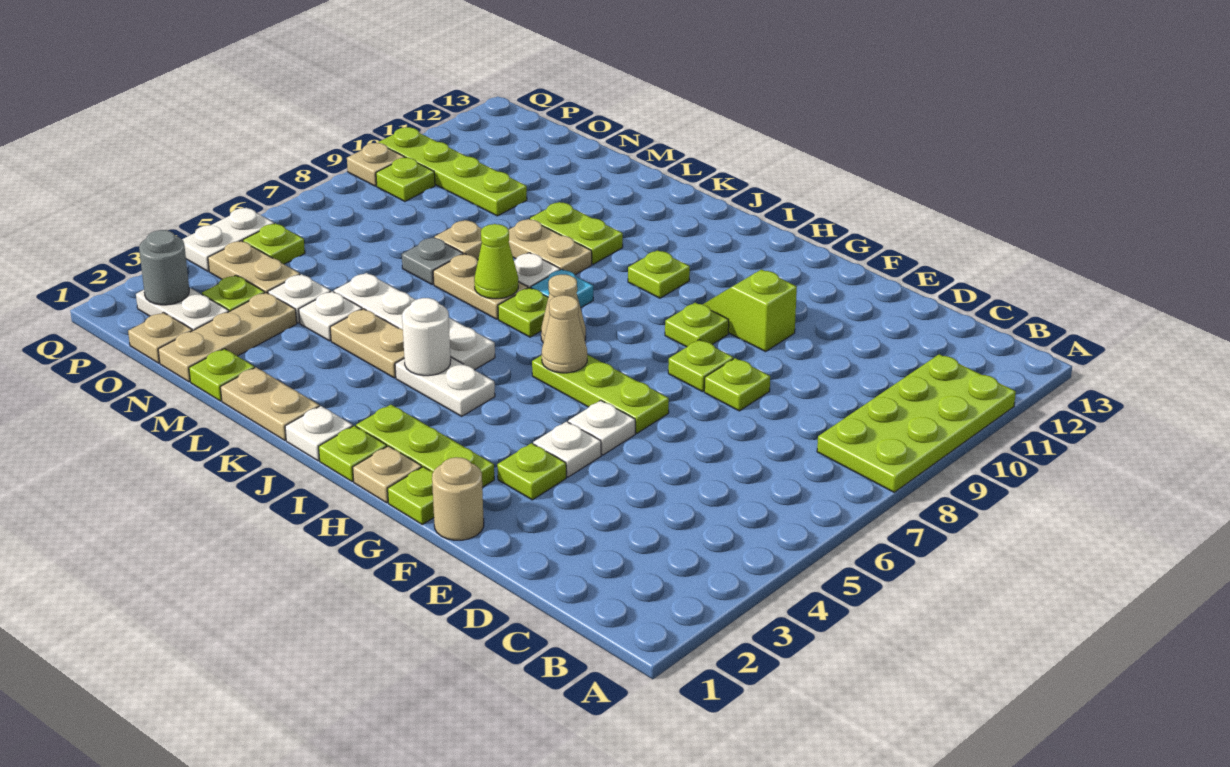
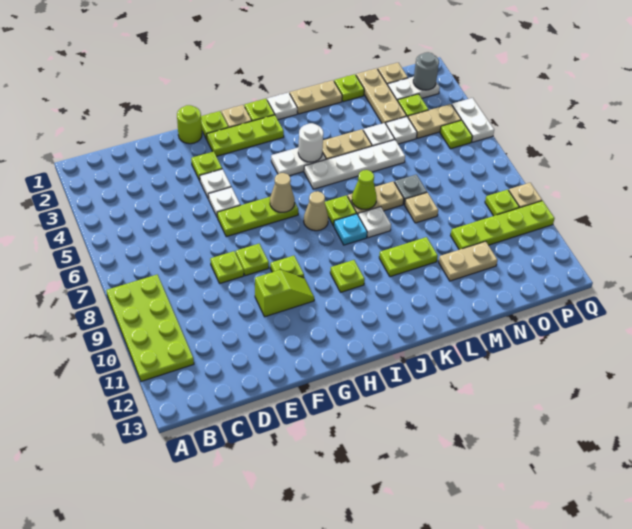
tan round brick F1 level 1 -> lime round brick F1 level 1
tan plate K9:L9 level 1 -> tan plate M11:N11 level 1

